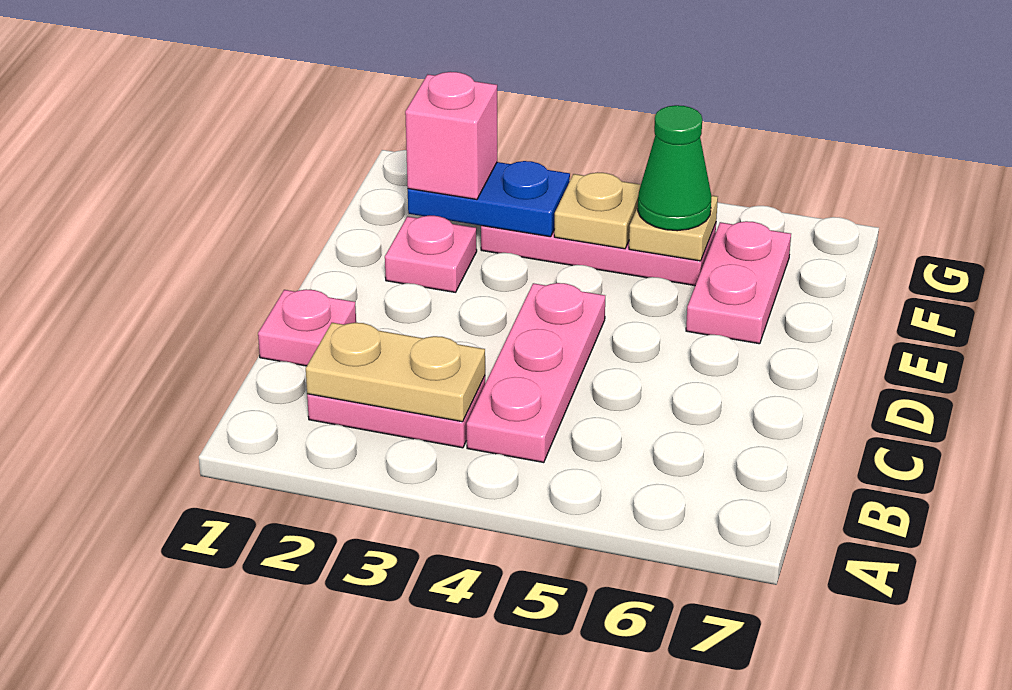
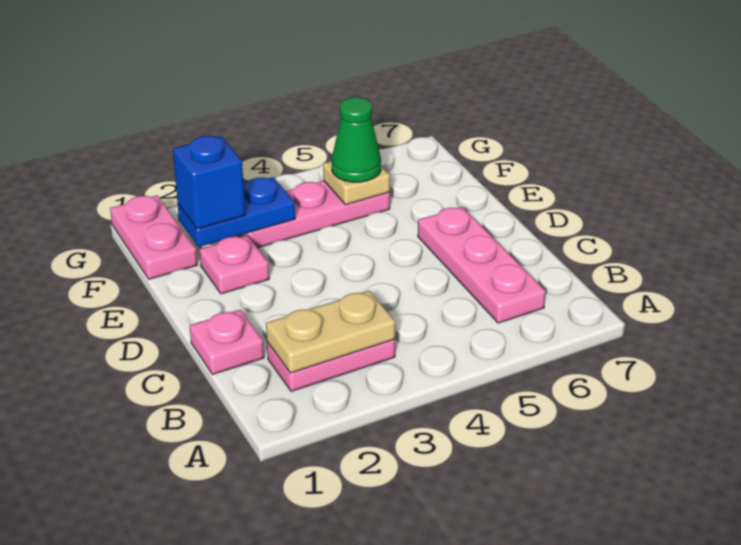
pink plate B4:D4 level 1 -> pink plate B6:D6 level 1
pink plate E6:F6 level 1 -> pink plate F1:G1 level 1
pink brick F2 level 3 -> blue brick F2 level 3
tan plate F4 level 2 -> none

